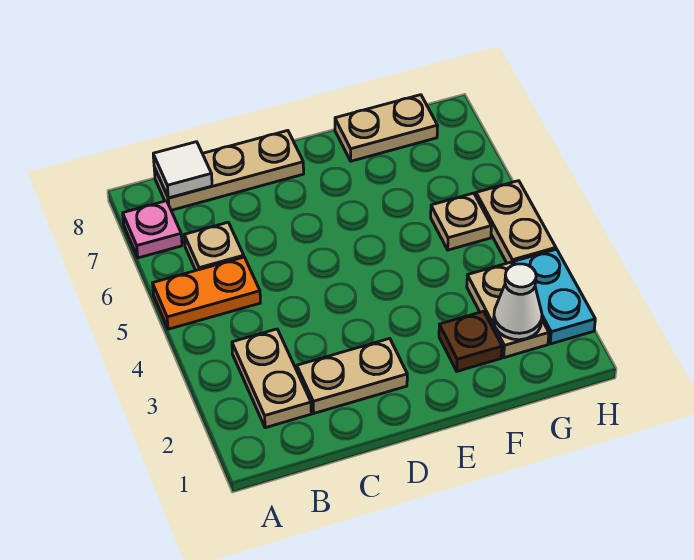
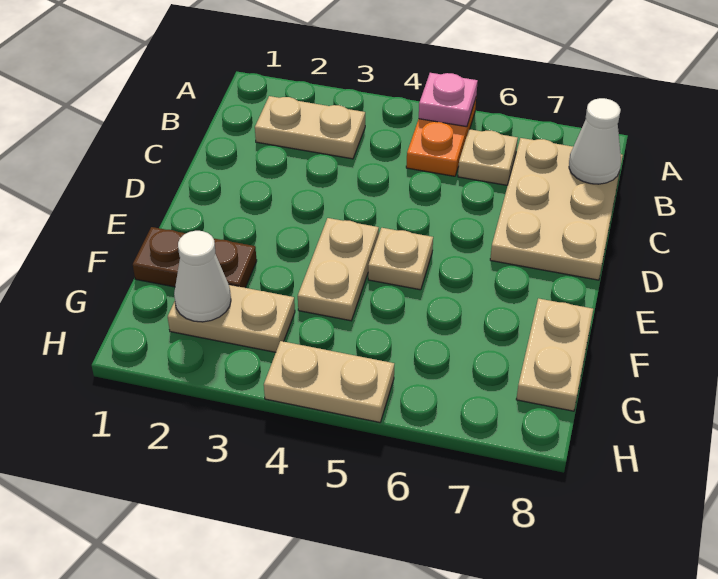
pink plate A7 level 1 -> pink plate A5 level 2
tan plate B8:D8 level 1 -> tan plate B7:D8 level 1
white tile B8 level 2 -> white cone B8 level 2
tan plate C2:D2 level 1 -> tan plate E4:F4 level 1
brown plate F2 level 1 -> brown plate F1:F2 level 1
tan plate G5 level 1 -> tan plate E5 level 1
cyan plate H2:H3 level 1 -> none

